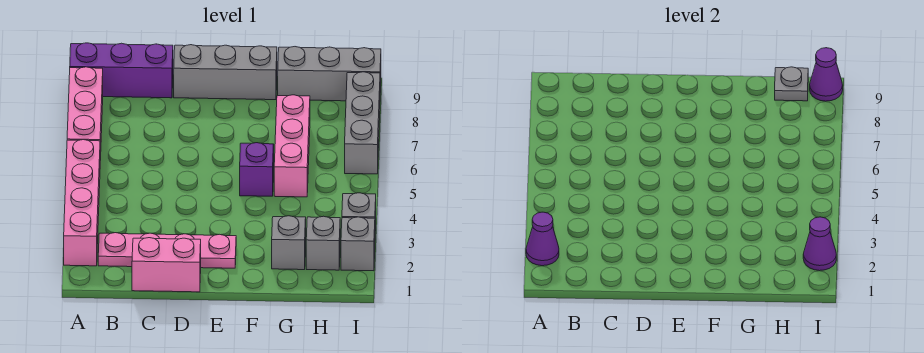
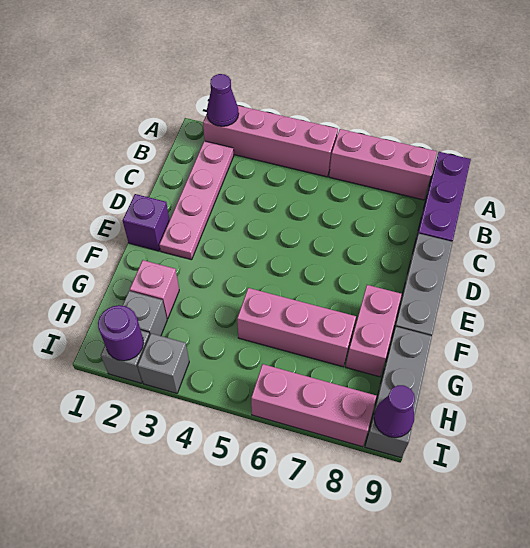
pink brick C1:D1 level 1 -> pink brick F8:G8 level 1
purple brick F5 level 1 -> purple brick E1 level 1
grey brick G2 level 1 -> pink brick G2 level 1
grey plate H9 level 2 -> none
purple cone I2 level 2 -> purple round brick I2 level 2
grey brick I6:I8 level 1 -> pink brick I6:I8 level 1

